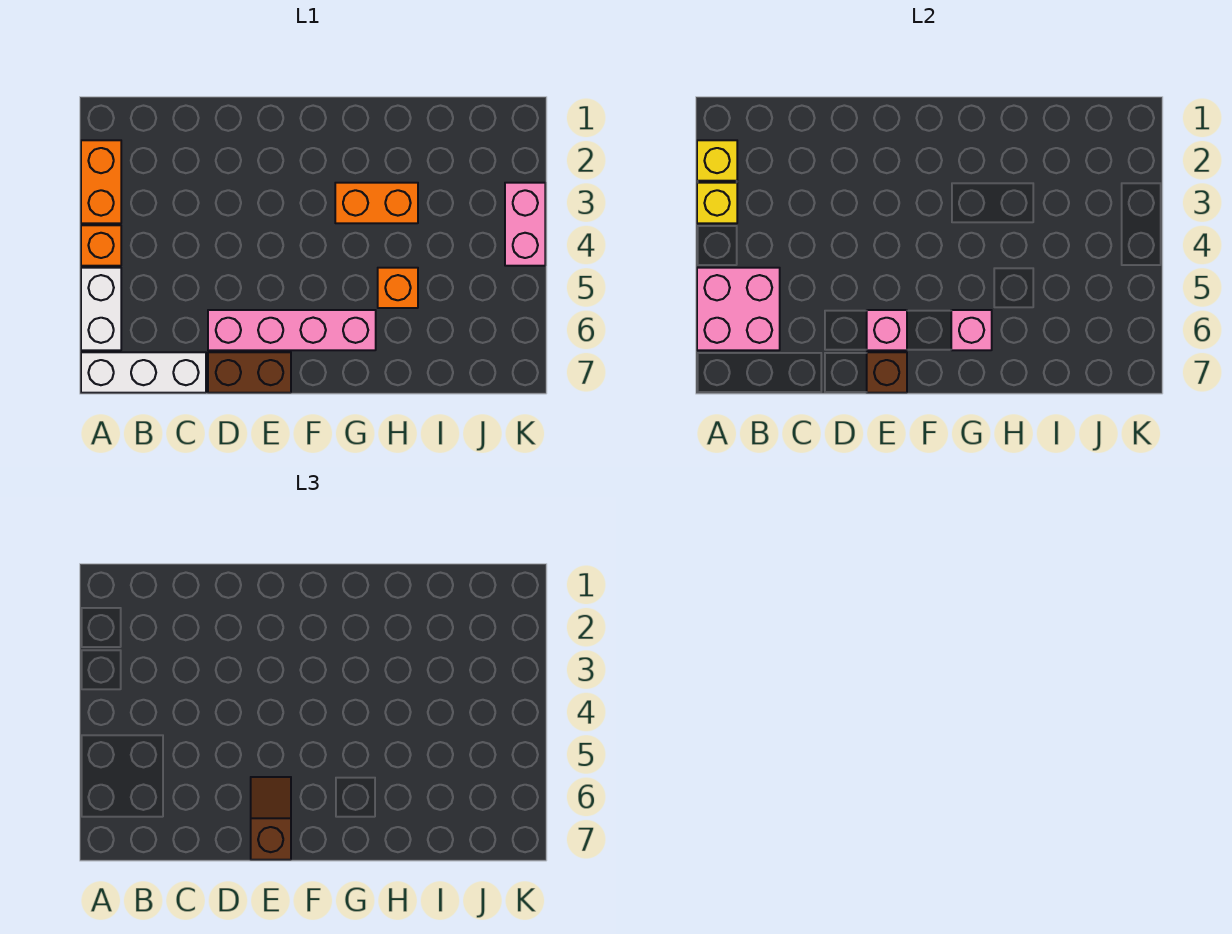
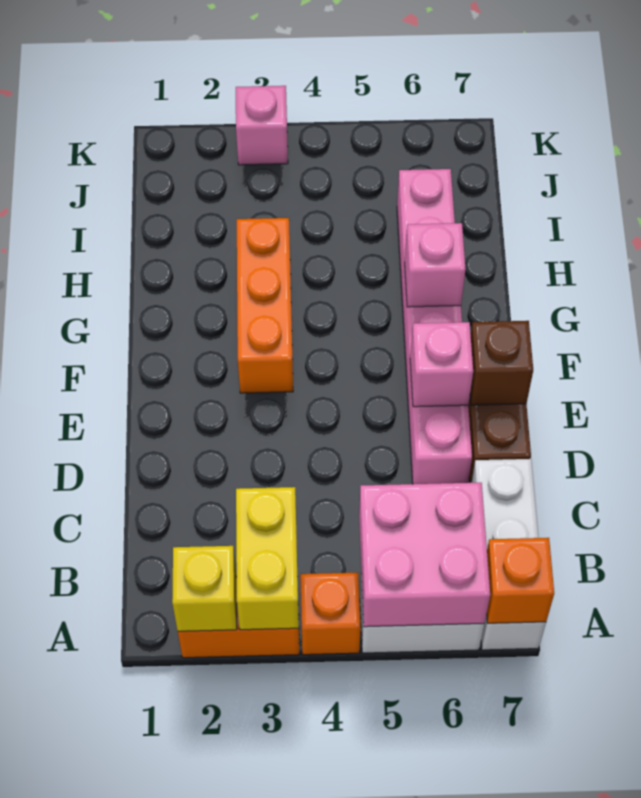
yellow brick A3 level 2 -> yellow brick A3:B3 level 2
pink brick D6:G6 level 1 -> pink brick D6:I6 level 1
brown slope E6:E7 level 3 top 7 -> none
orange brick G3:H3 level 1 -> orange brick F3:H3 level 1
orange brick H5 level 1 -> orange brick A7 level 2
pink brick K3:K4 level 1 -> pink brick K3 level 1

